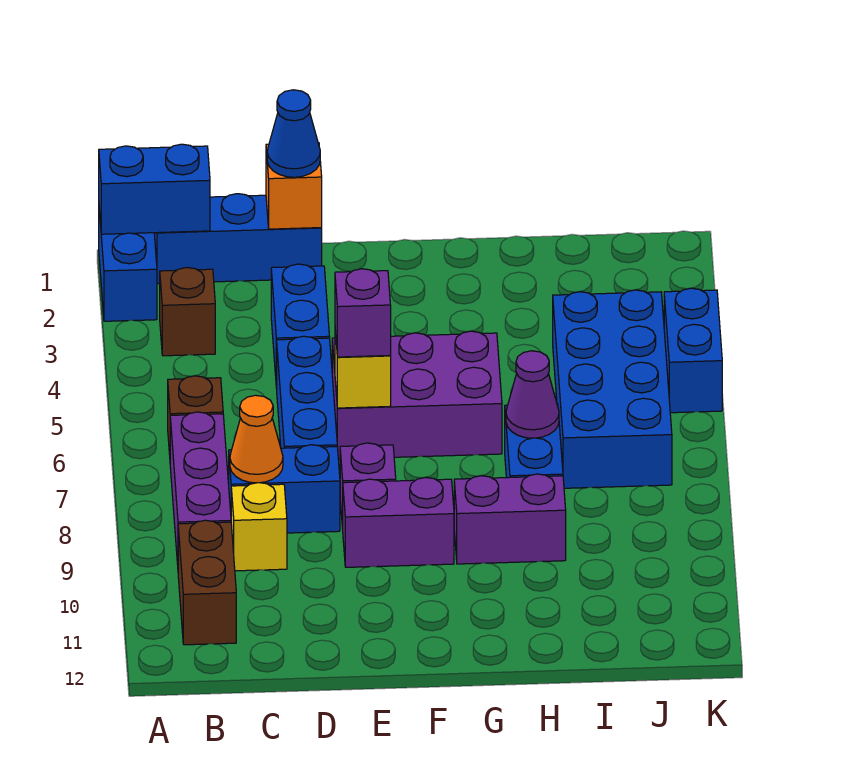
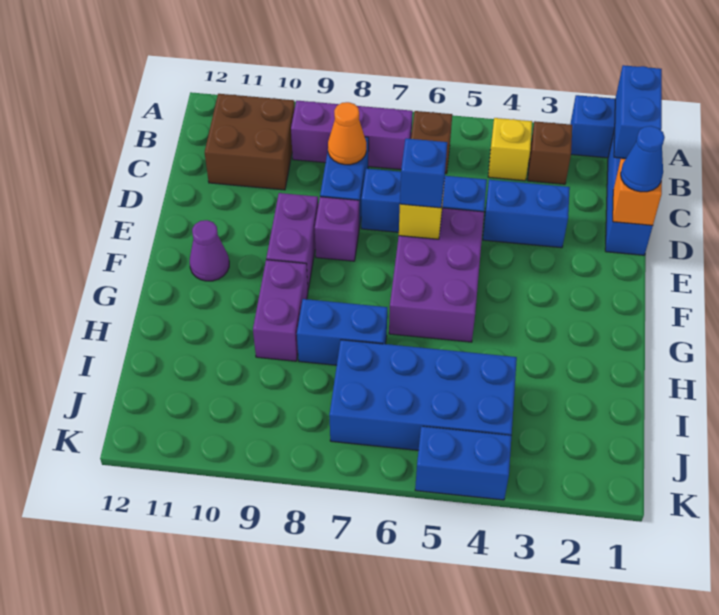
brown brick B10:B11 level 1 -> brown brick B10:C11 level 1
yellow brick C9 level 1 -> yellow brick B4 level 1
purple brick E6 level 3 -> blue brick E6 level 3
purple cone H7 level 2 -> purple cone F11 level 1

